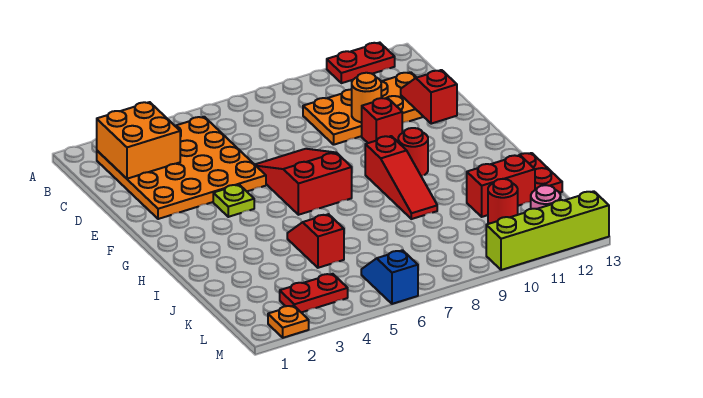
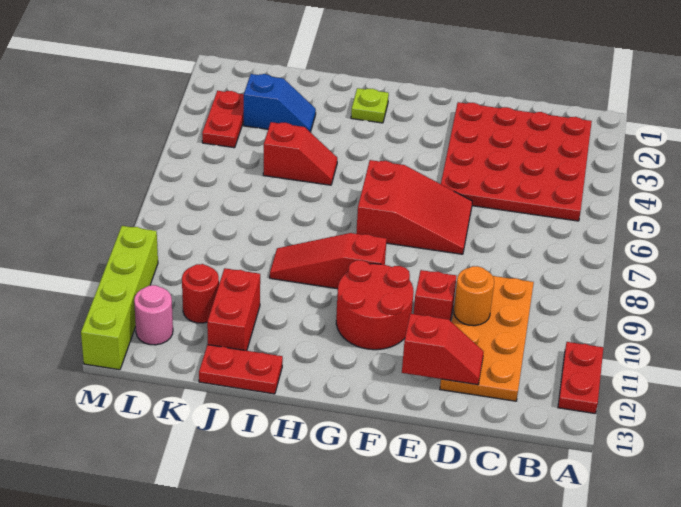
orange plate B2:E5 level 1 -> red plate B2:E5 level 1
orange brick B2:C3 level 2 -> none
lime plate F4 level 1 -> lime plate H2 level 1
red round brick G10 level 1 -> red round brick F10:G11 level 1
blue slope L6:M6 level 1 top M -> blue slope J3:K3 level 1 top K
orange plate M2 level 1 -> none

